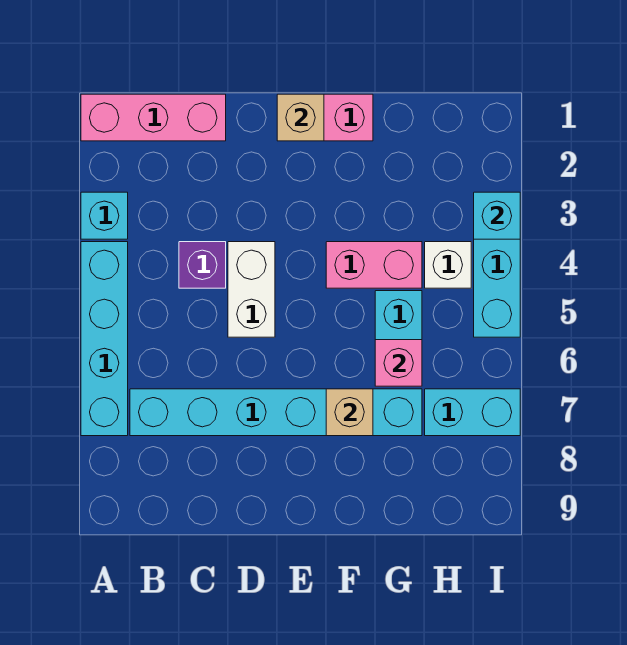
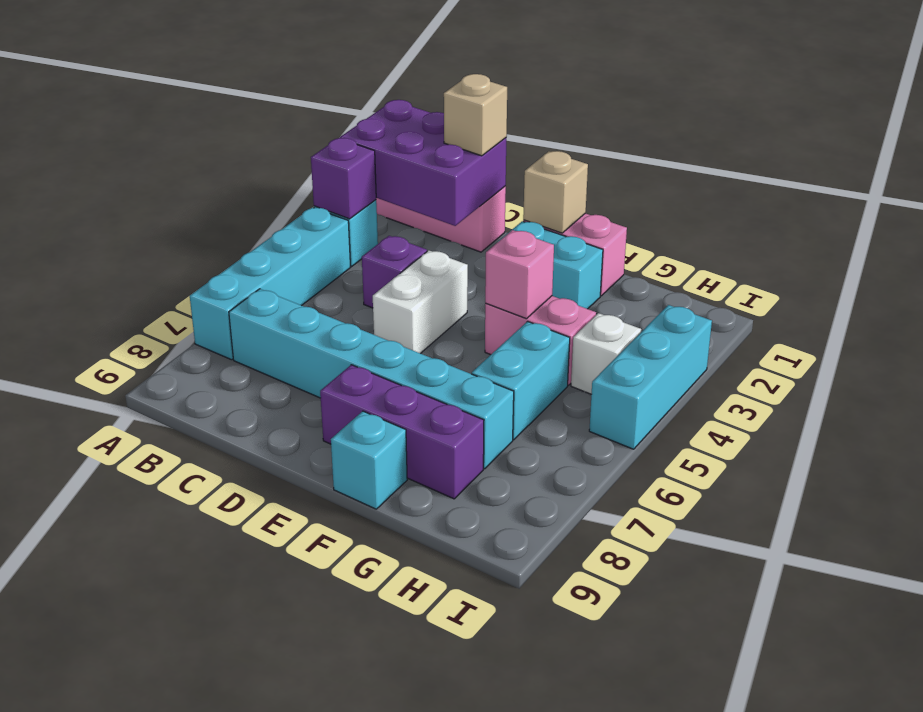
none -> purple brick A1:C2 level 2
none -> purple brick A3 level 2
none -> purple brick E8:G8 level 1
tan brick F7 level 2 -> tan brick C1 level 3
pink brick G6 level 2 -> pink brick F4 level 2
cyan brick H7:I7 level 1 -> cyan brick E2:F2 level 1
cyan brick I3 level 2 -> cyan brick F9 level 1

